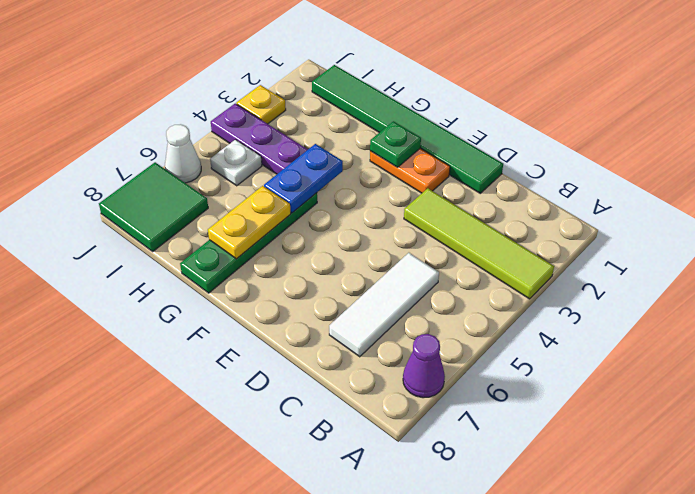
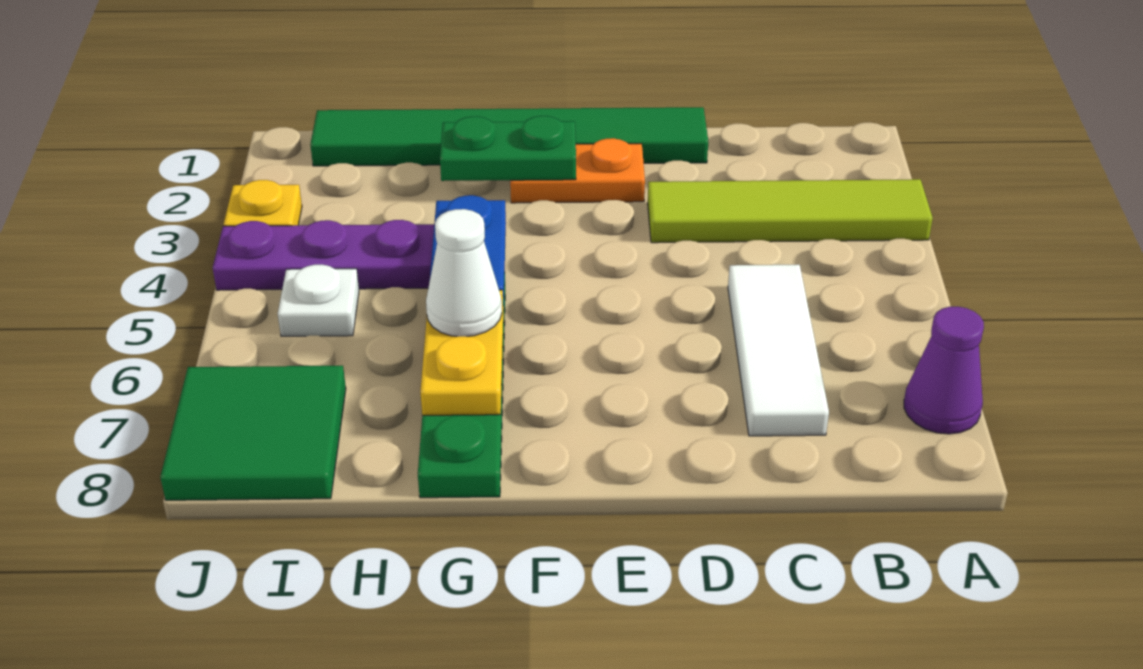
green plate F2 level 2 -> green plate F2:G2 level 2
white cone J6 level 1 -> white cone G6 level 3

